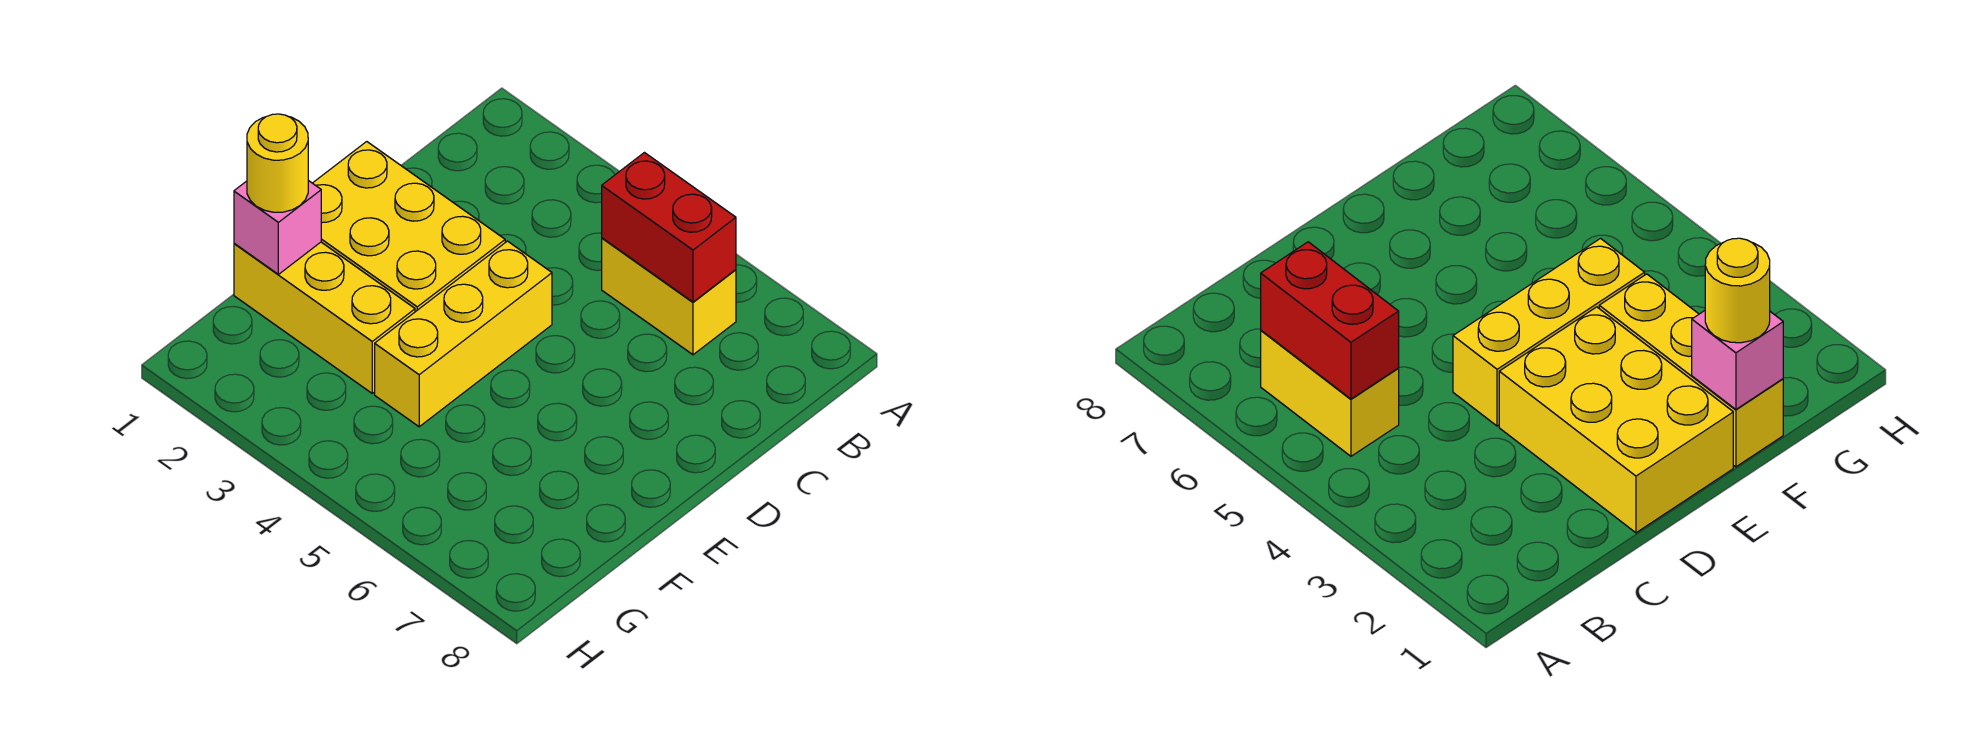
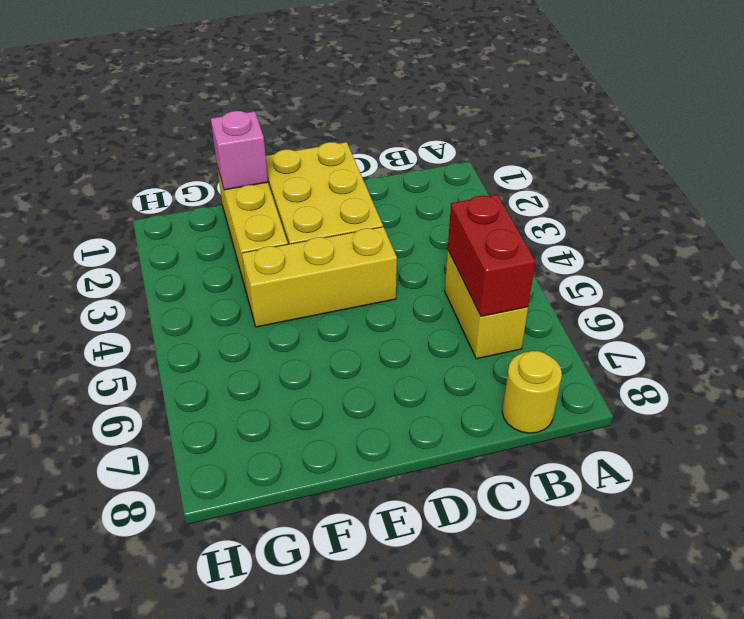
yellow round brick F1 level 3 -> yellow round brick B8 level 1

